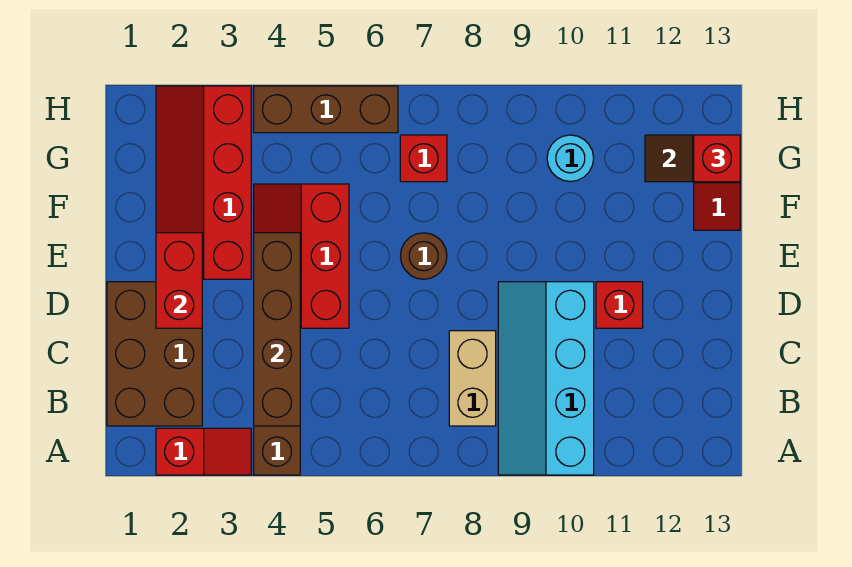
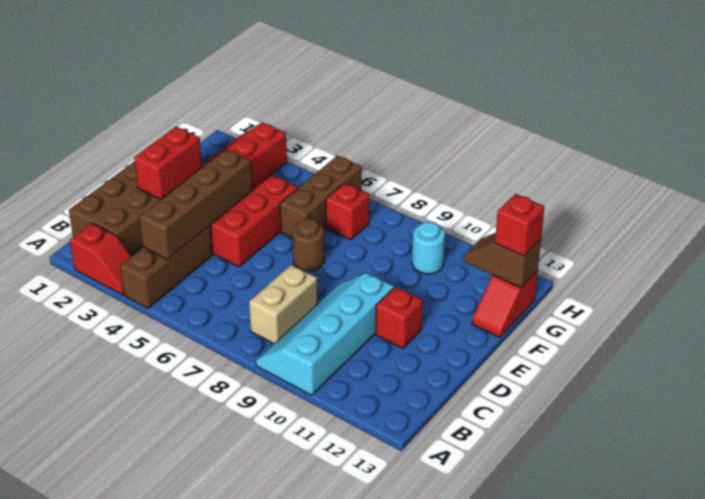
brown brick H4:H6 level 1 -> brown brick F6:H6 level 1

